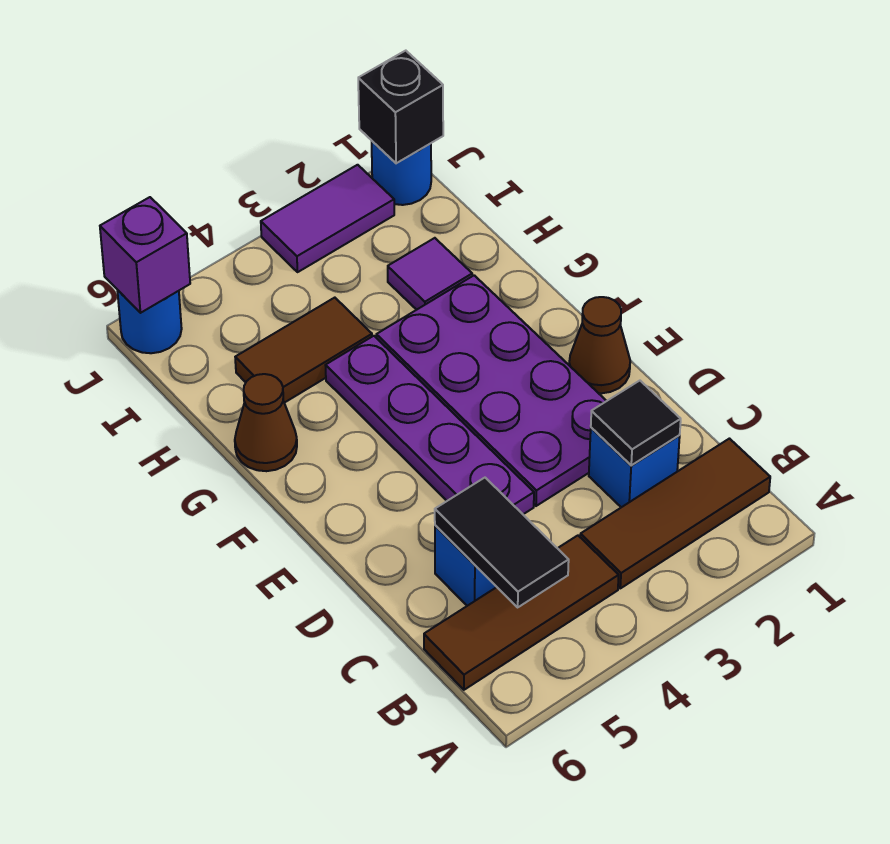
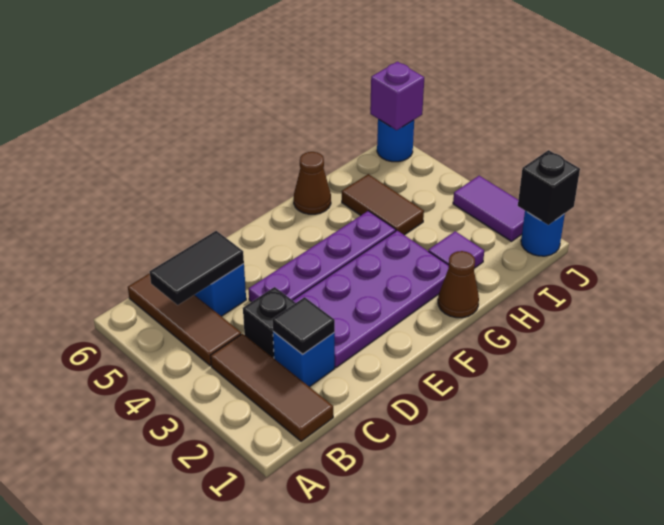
none -> black brick C3 level 1
brown cone E1 level 1 -> brown cone G1 level 1

